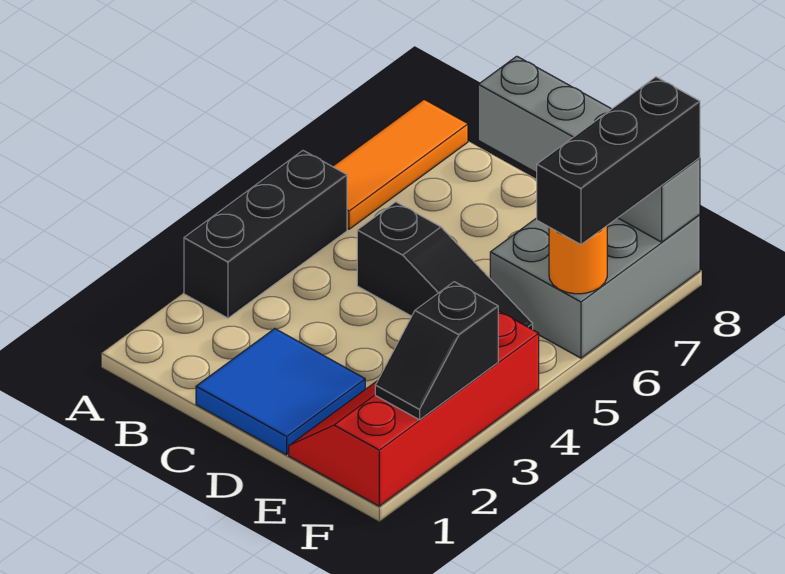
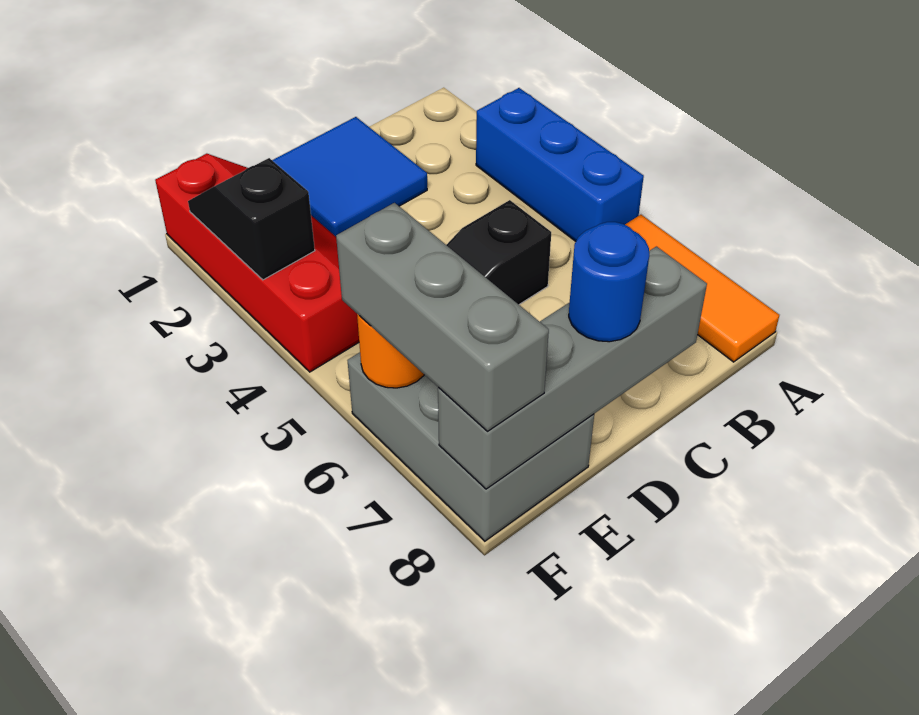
black brick A3:A5 level 1 -> blue brick A3:A5 level 1
none -> blue round brick D8 level 3
black brick F6:F8 level 3 -> grey brick F6:F8 level 3

